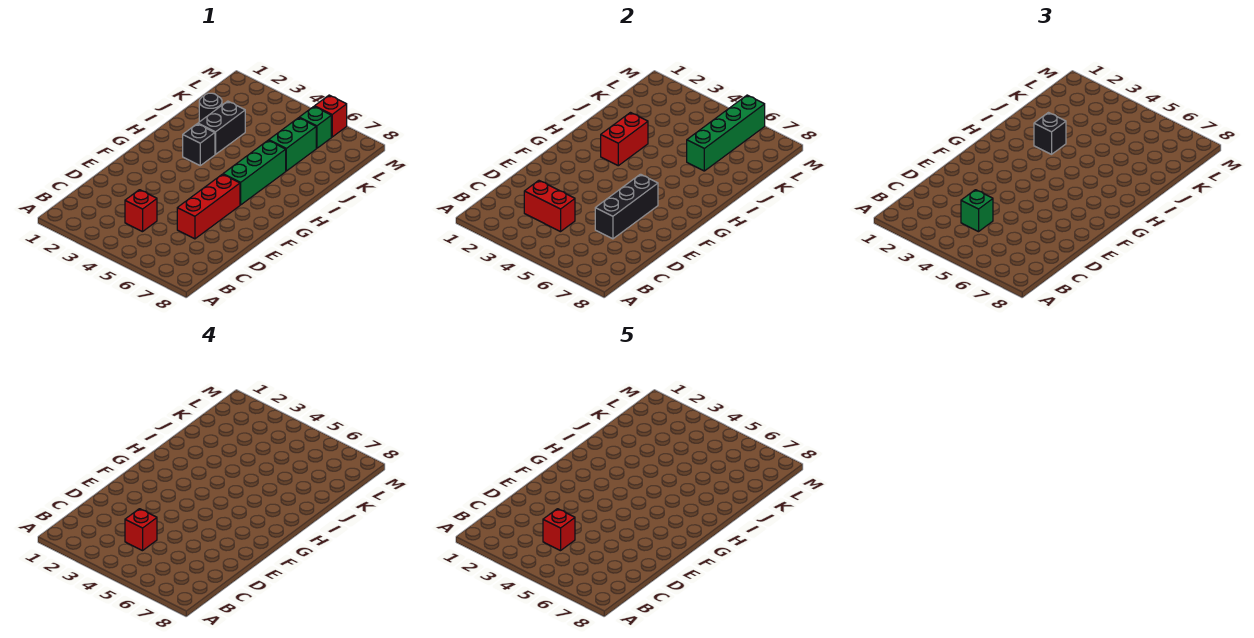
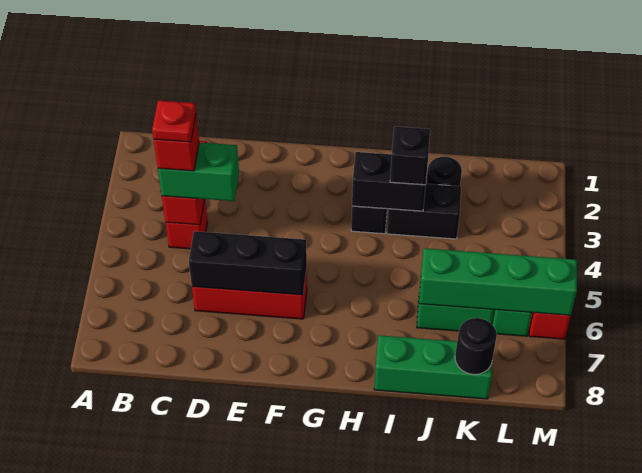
green brick C4 level 3 -> green brick C4:D4 level 3
red brick C4 level 5 -> red plate C4 level 5
green brick G6:I6 level 1 -> green brick I8:K8 level 1
red brick H3:I3 level 2 -> black brick H3:I3 level 2
none -> black round brick K8 level 2

